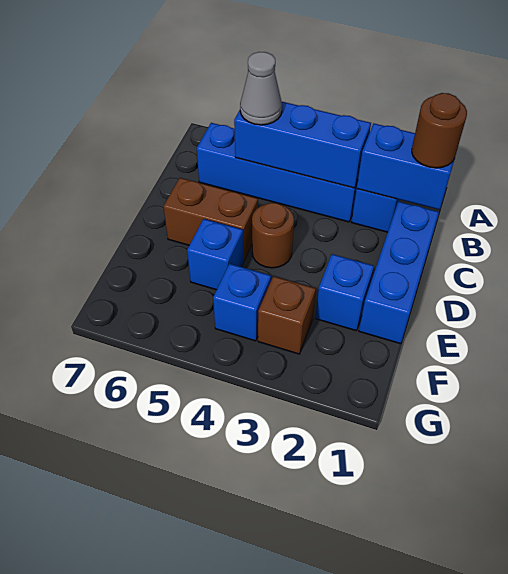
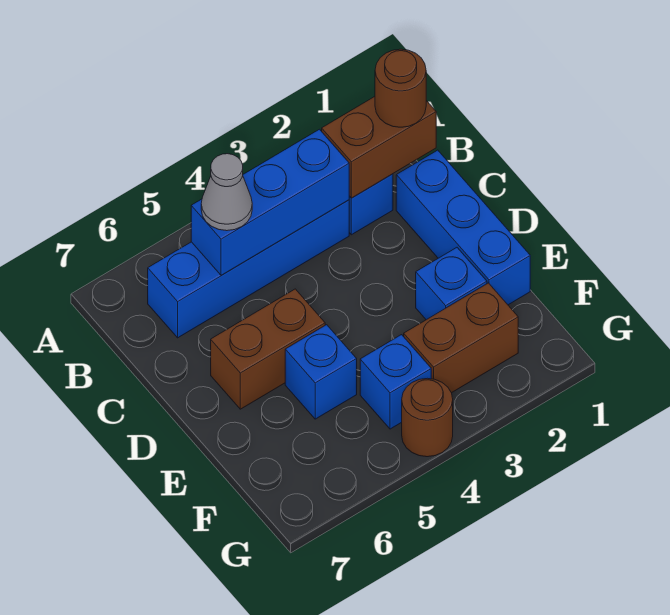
blue brick B1:B2 level 2 -> brown brick B1:B2 level 2
brown round brick D4 level 1 -> brown round brick G4 level 1
brown brick F3 level 1 -> brown brick F2:F3 level 1

